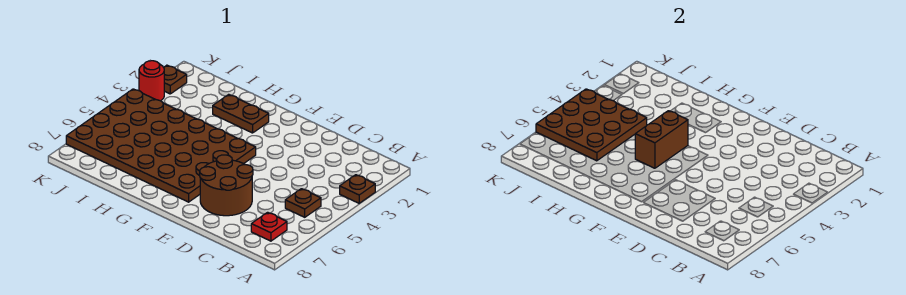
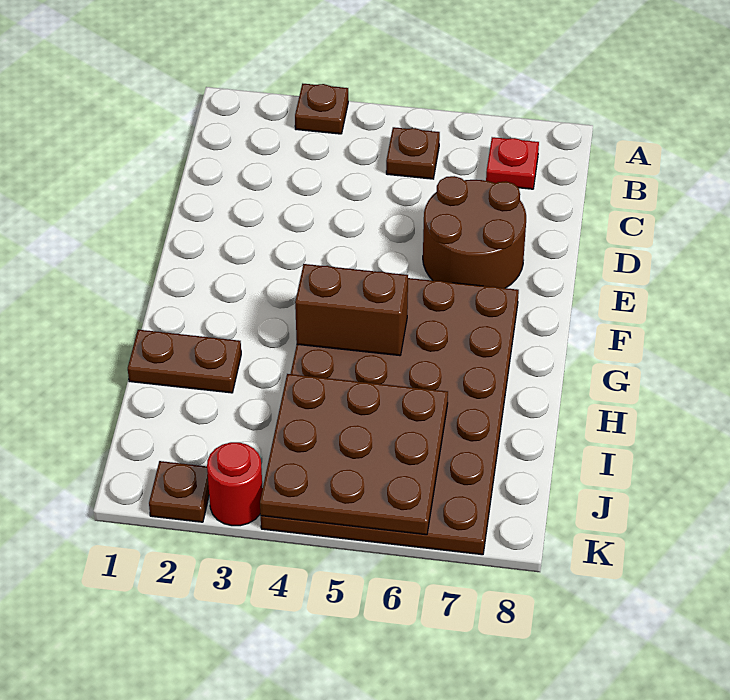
brown plate G2:H2 level 1 -> brown plate H1:H2 level 1

